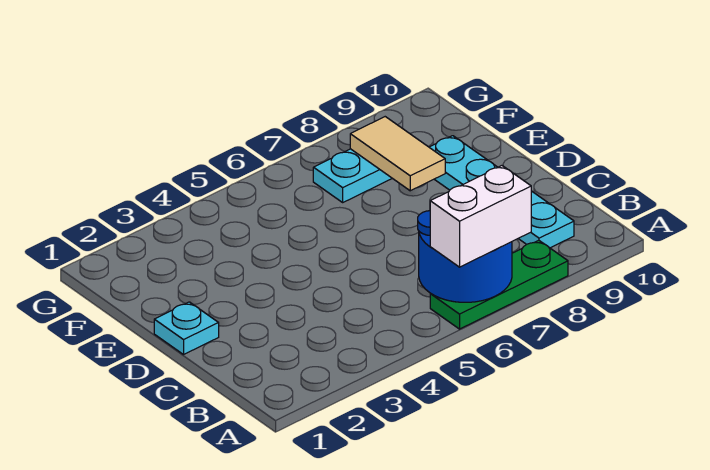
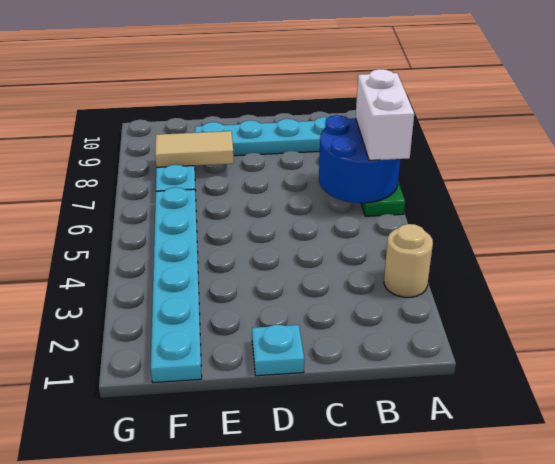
none -> tan round brick A3 level 1
none -> cyan plate F1:F6 level 1

